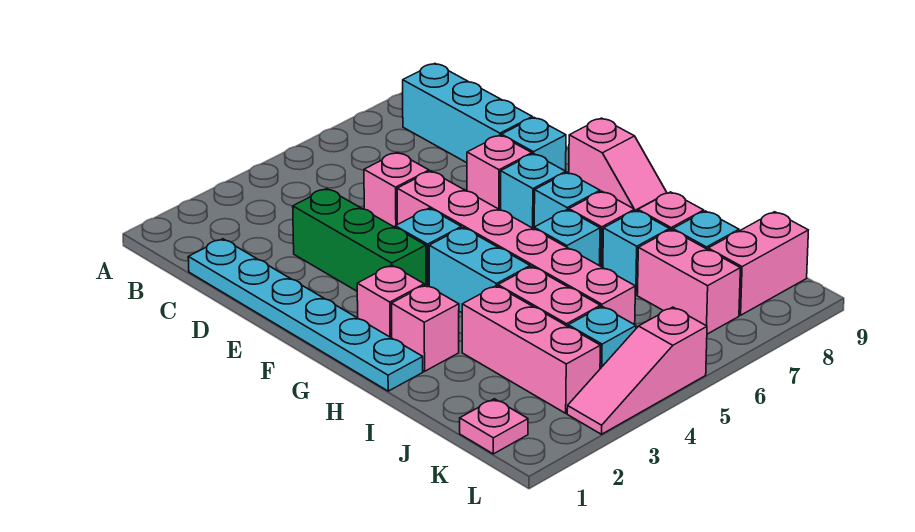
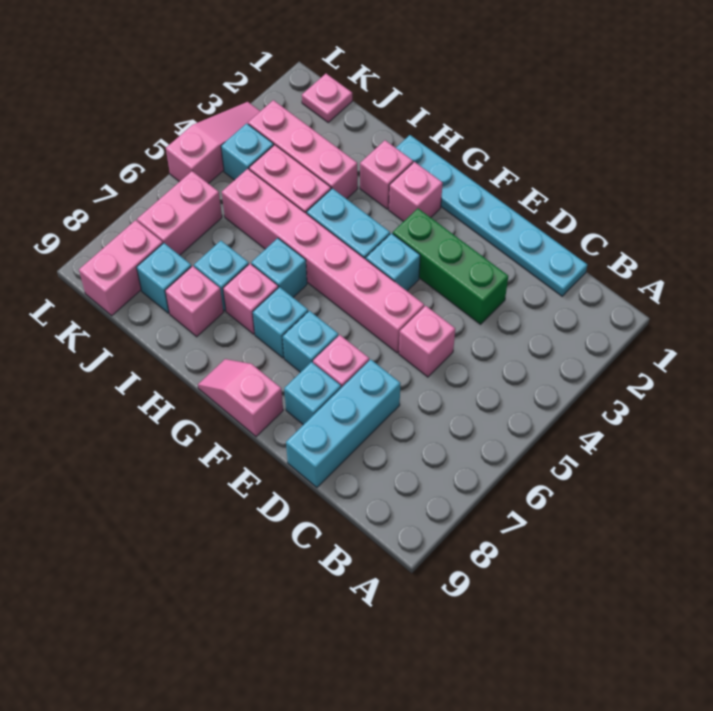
cyan brick B8:D8 level 1 -> cyan brick D7:D9 level 1
pink brick J7:K7 level 1 -> pink brick K6:K7 level 1

